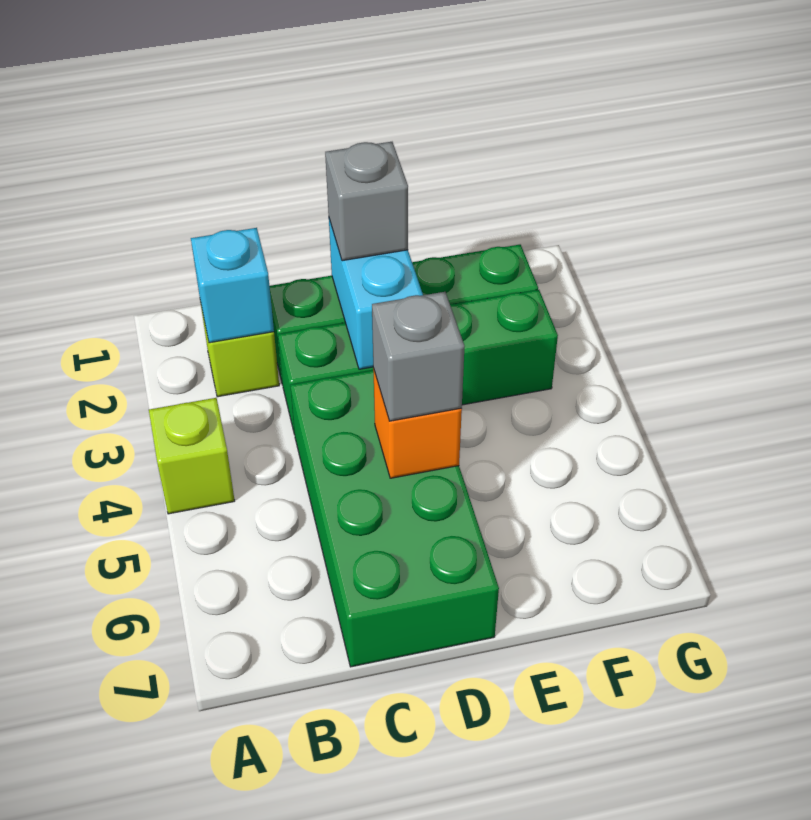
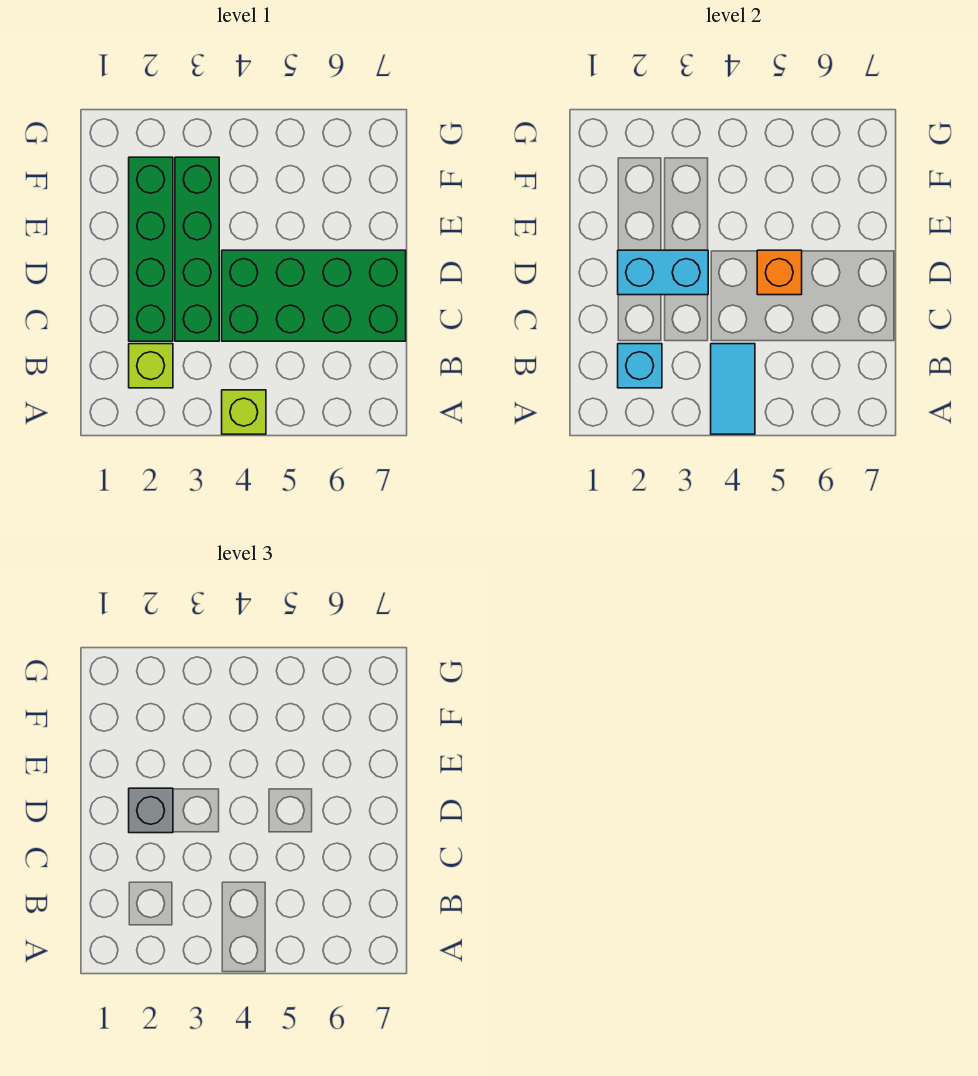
none -> cyan tile A4:B4 level 2
grey brick D5 level 3 -> none

